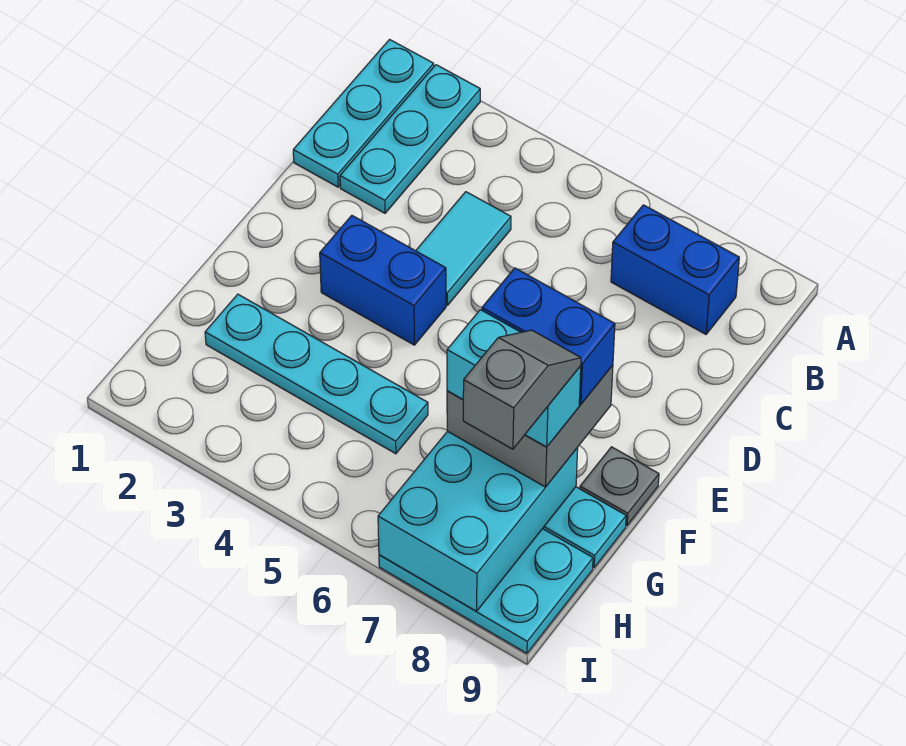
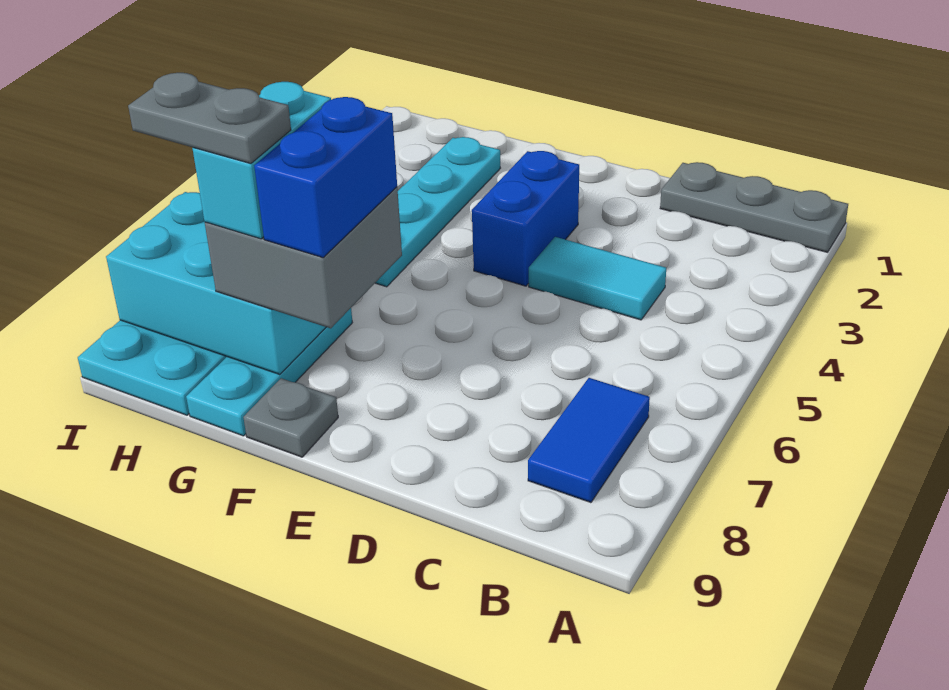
cyan plate A1:C1 level 1 -> grey plate A1:C1 level 1
cyan plate A2:C2 level 1 -> none
blue brick B7:B8 level 1 -> blue tile B7:B8 level 1
grey slope G8:H8 level 5 top H -> grey plate G8:H8 level 5

